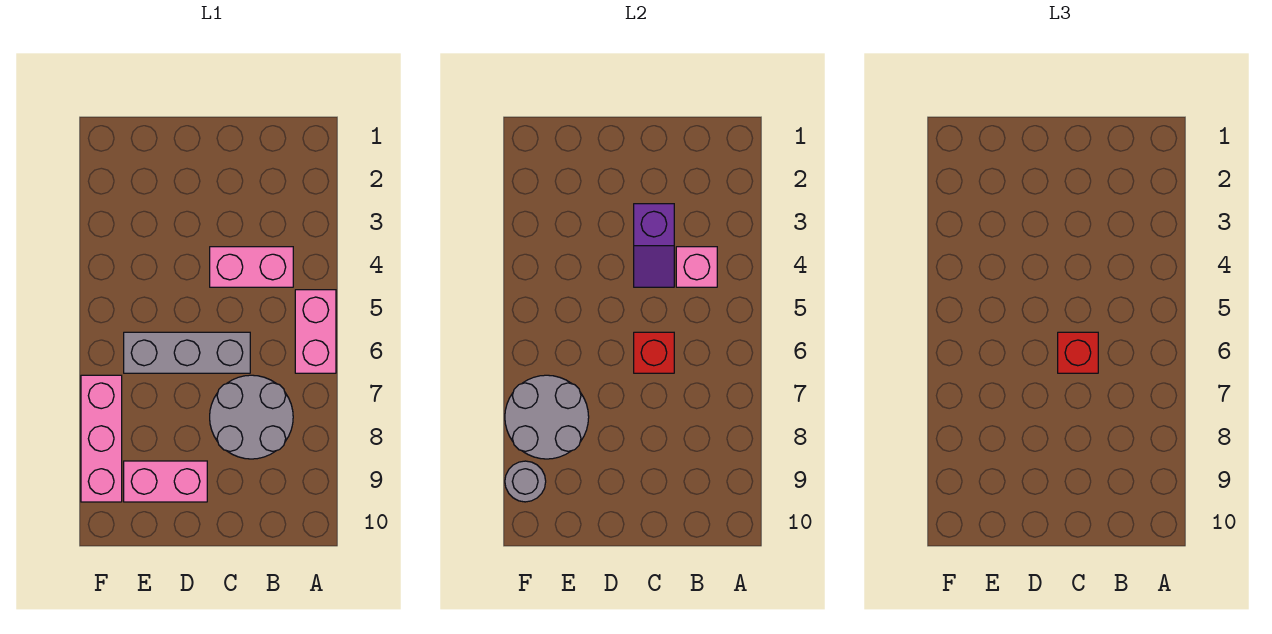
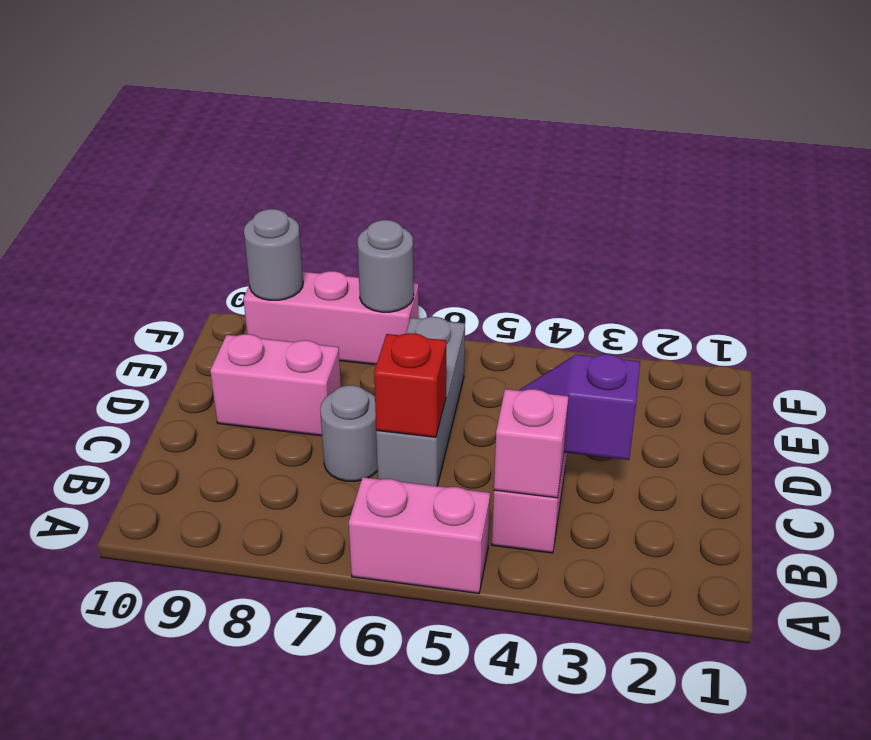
grey round brick B7:C8 level 1 -> grey round brick C7 level 1
red brick C6 level 3 -> none
pink brick D9:E9 level 1 -> pink brick D8:D9 level 1
grey round brick E7:F8 level 2 -> grey round brick F7 level 2

